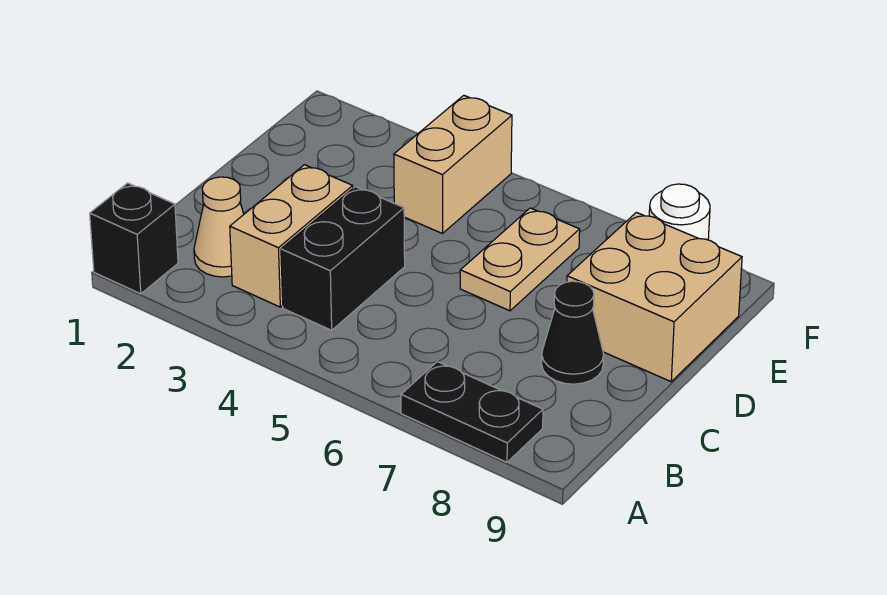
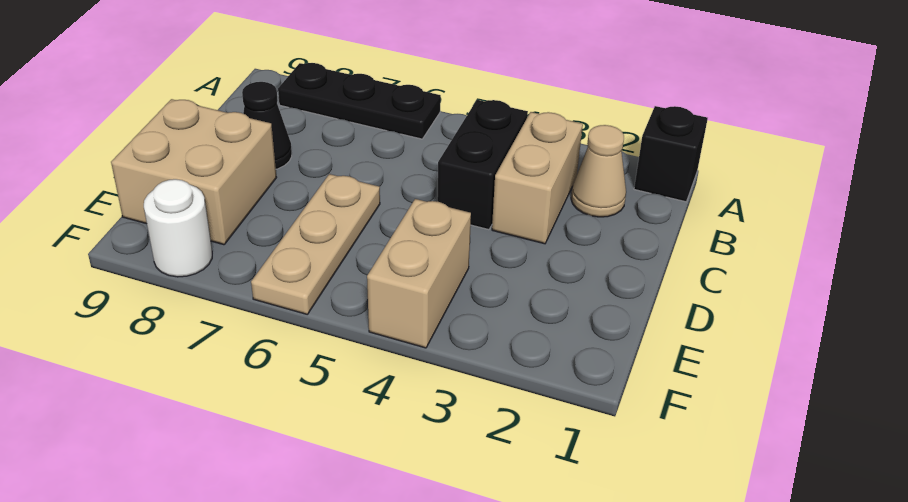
black plate A7:A8 level 1 -> black plate A6:A8 level 1
tan plate D6:E6 level 1 -> tan plate D6:F6 level 1

